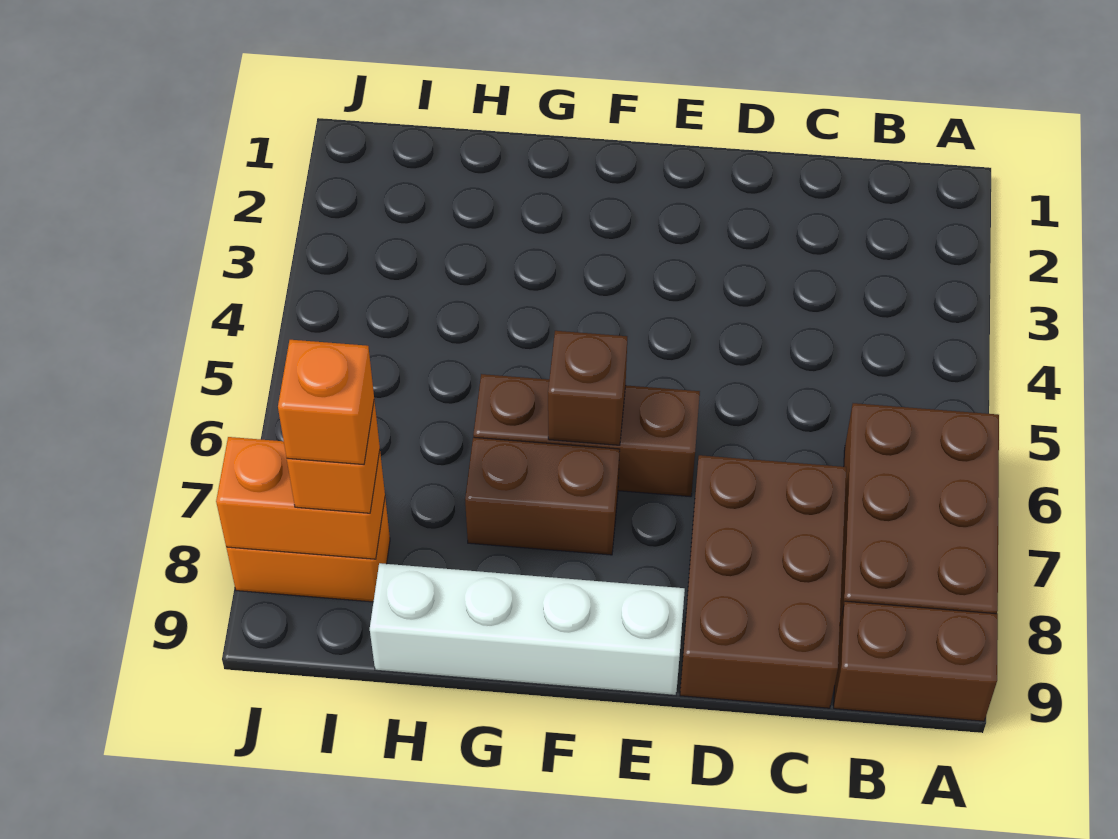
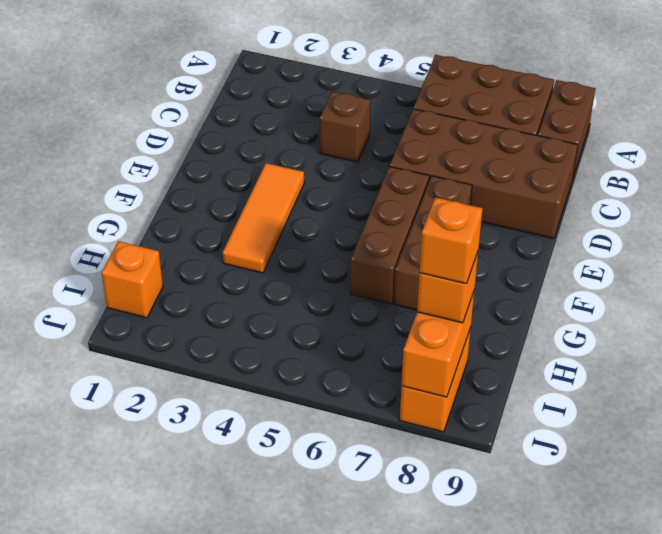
brown brick C7:D9 level 1 -> brown brick C6:D9 level 1
none -> orange tile E3:G3 level 1
white brick E9:H9 level 1 -> none
brown brick F6 level 2 -> brown brick C4 level 1
brown brick F7:G7 level 1 -> brown brick E7:G7 level 1
none -> orange brick I1 level 1

